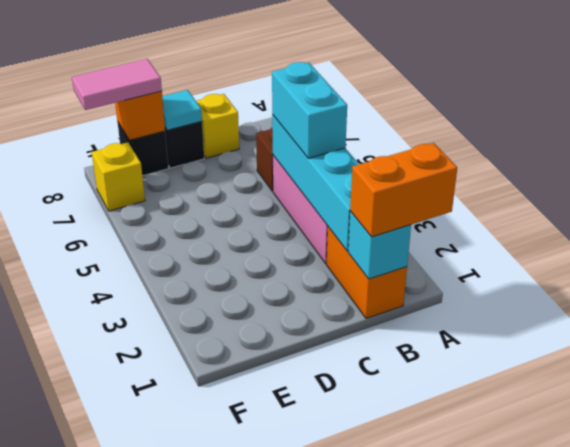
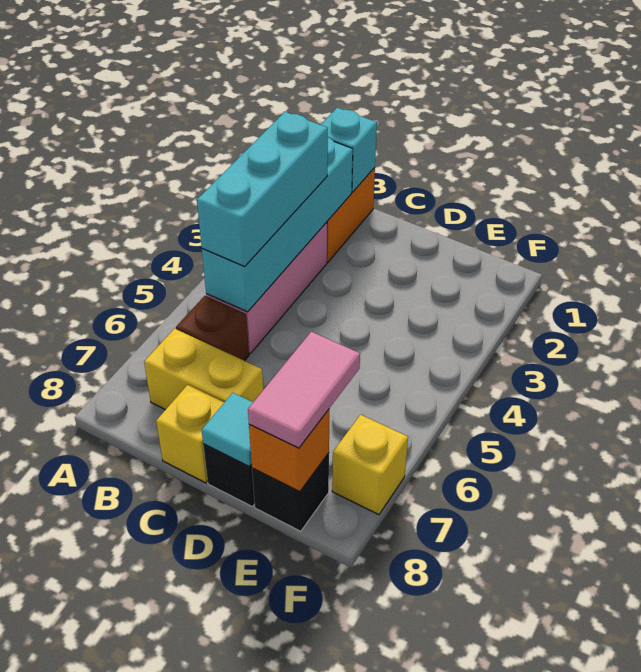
orange brick A1:B1 level 3 -> none
cyan brick B4:B5 level 3 -> cyan brick B3:B5 level 3
none -> yellow brick B7:C7 level 1
pink tile E8:F8 level 3 -> pink tile E7:E8 level 3

